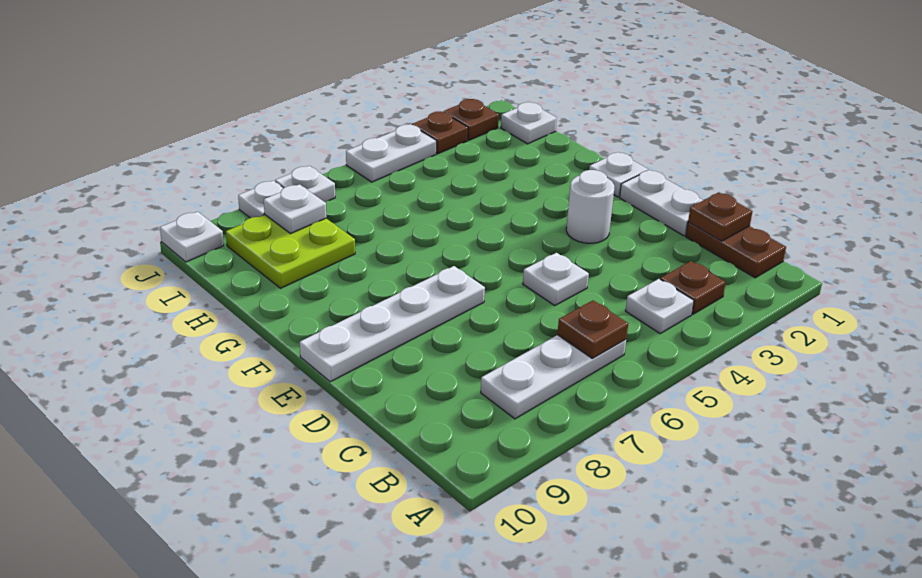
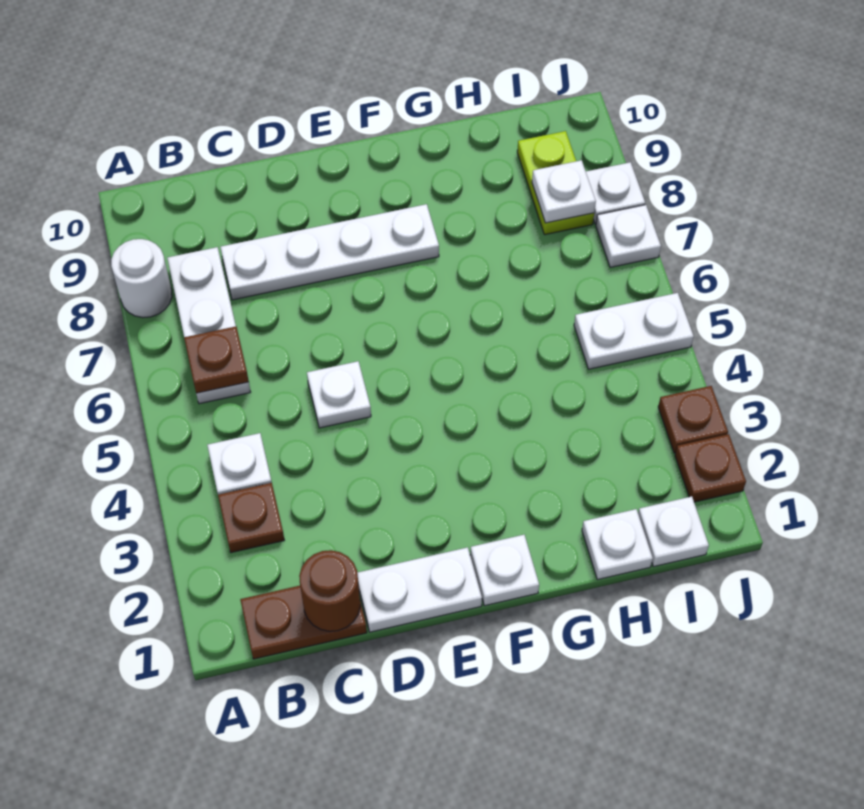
brown plate C1 level 2 -> brown round brick C1 level 2
white round brick E3 level 1 -> white round brick A8 level 1
white plate E7:E10 level 1 -> white plate C8:F8 level 1
lime plate H8:I9 level 1 -> lime plate I8:I9 level 1
white plate J4:J5 level 1 -> white plate I5:J5 level 1
white plate J10 level 1 -> white plate H1 level 1

